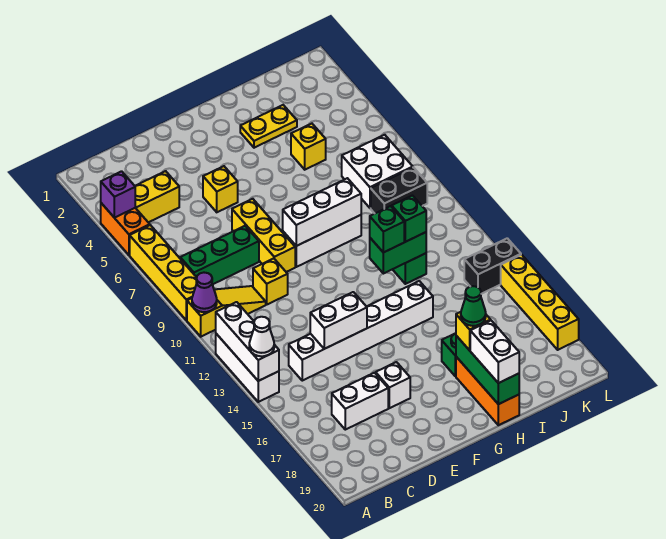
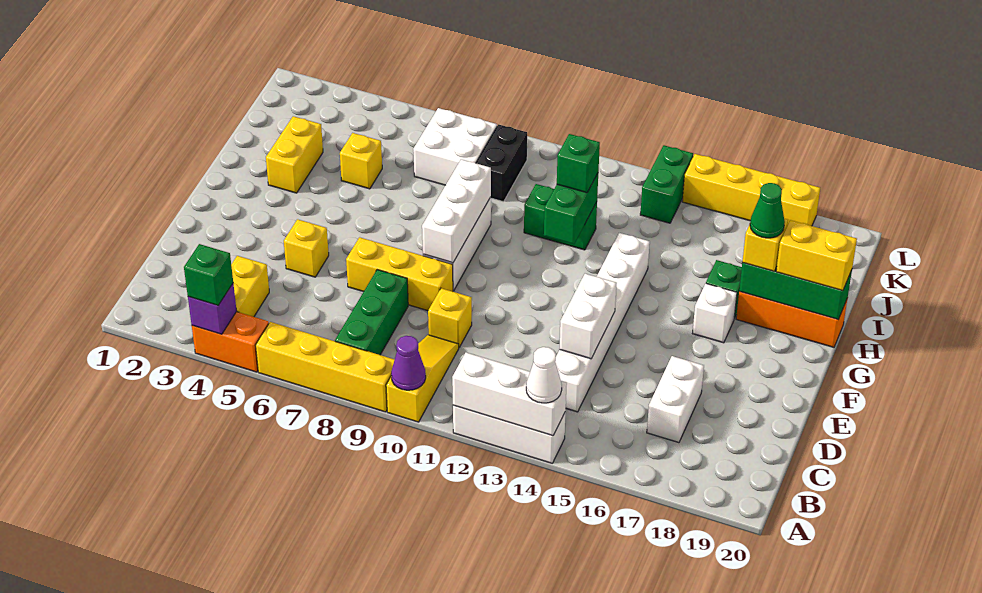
white brick E17 level 1 -> white brick G17 level 1
yellow plate H3:I3 level 1 -> yellow brick H3:I3 level 1
green brick H12 level 3 -> green brick A4 level 3
white brick H19:H20 level 3 -> yellow brick H19:H20 level 3
black brick K14:L14 level 1 -> green brick K14:L14 level 1

